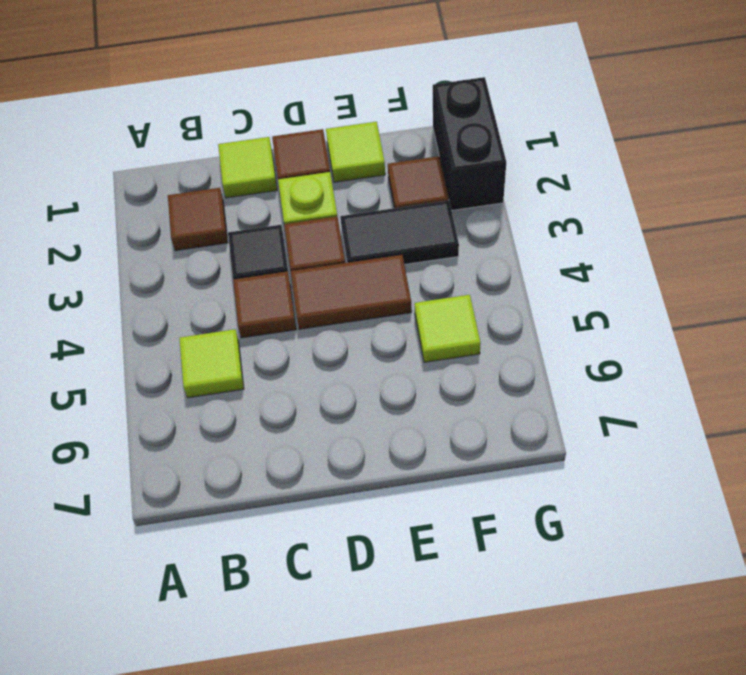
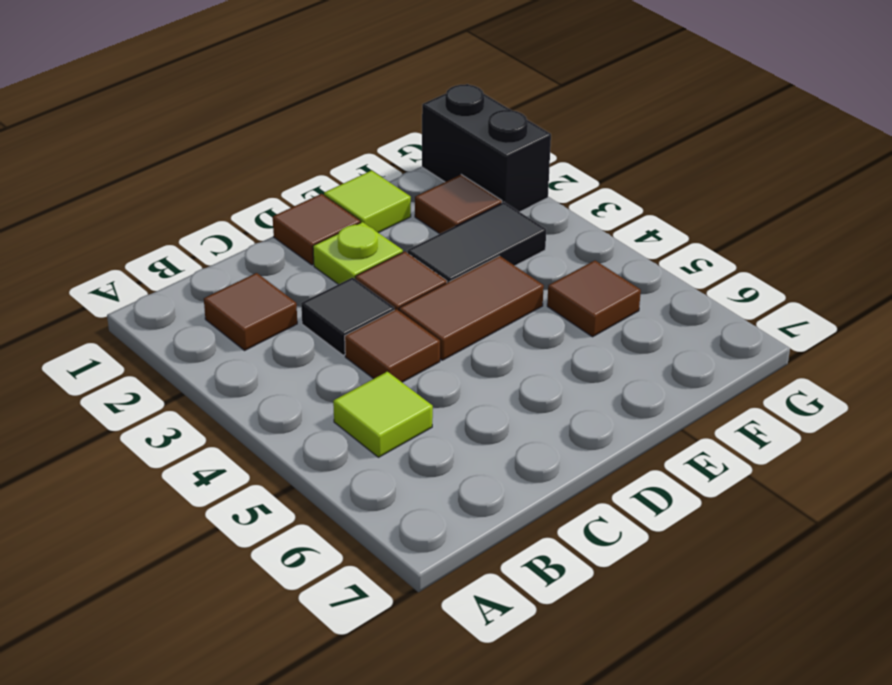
lime tile C1 level 1 -> none
lime tile F5 level 1 -> brown tile F5 level 1

